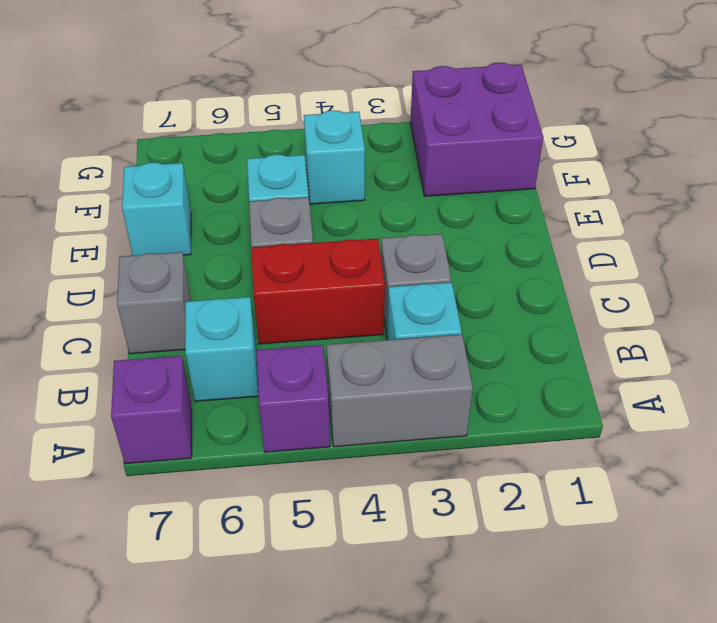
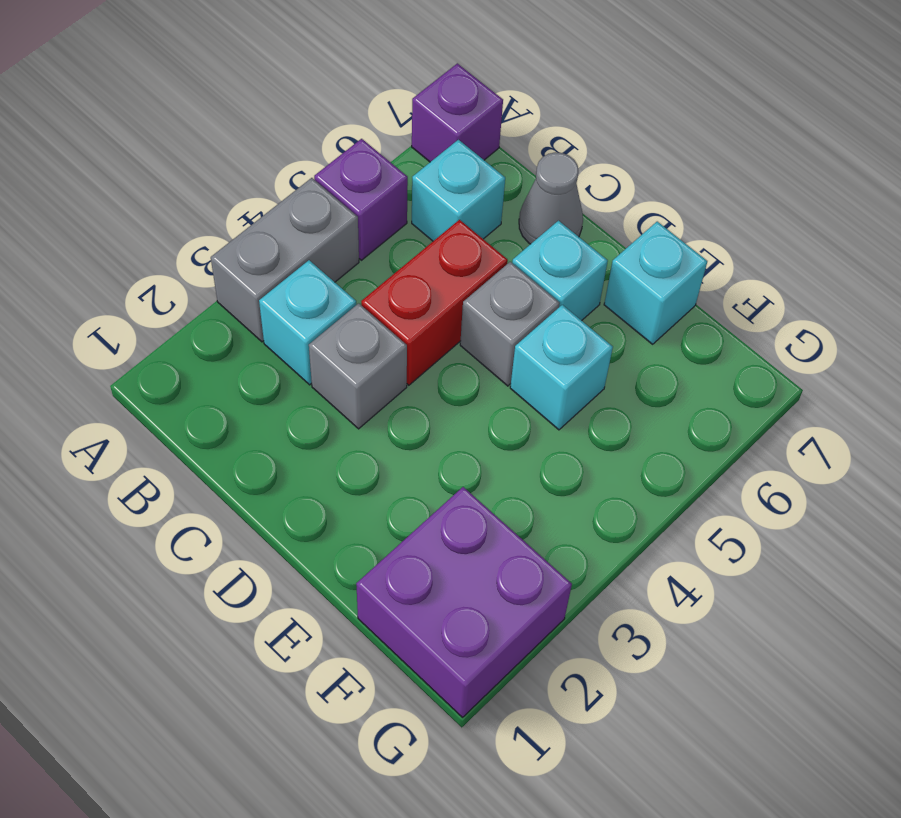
grey brick C7 level 1 -> grey cone C7 level 1
cyan brick F4 level 1 -> cyan brick D6 level 1

